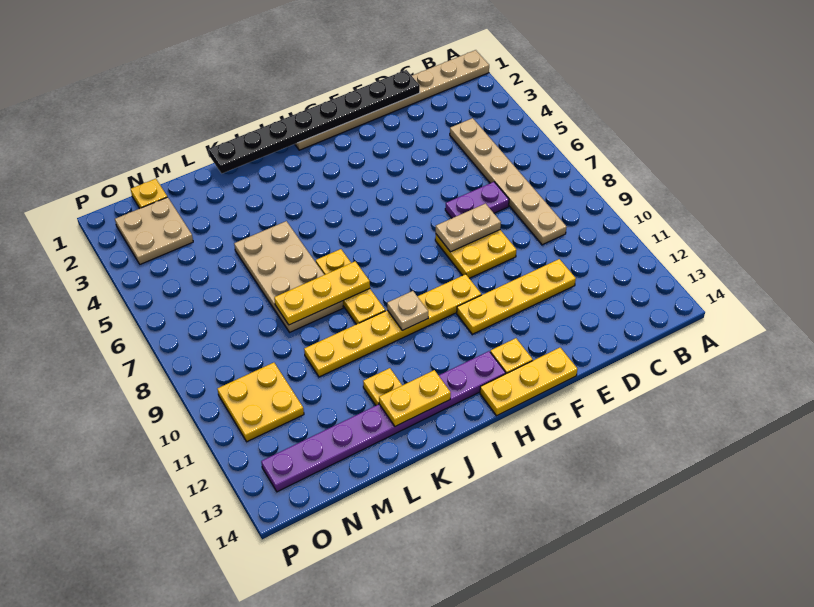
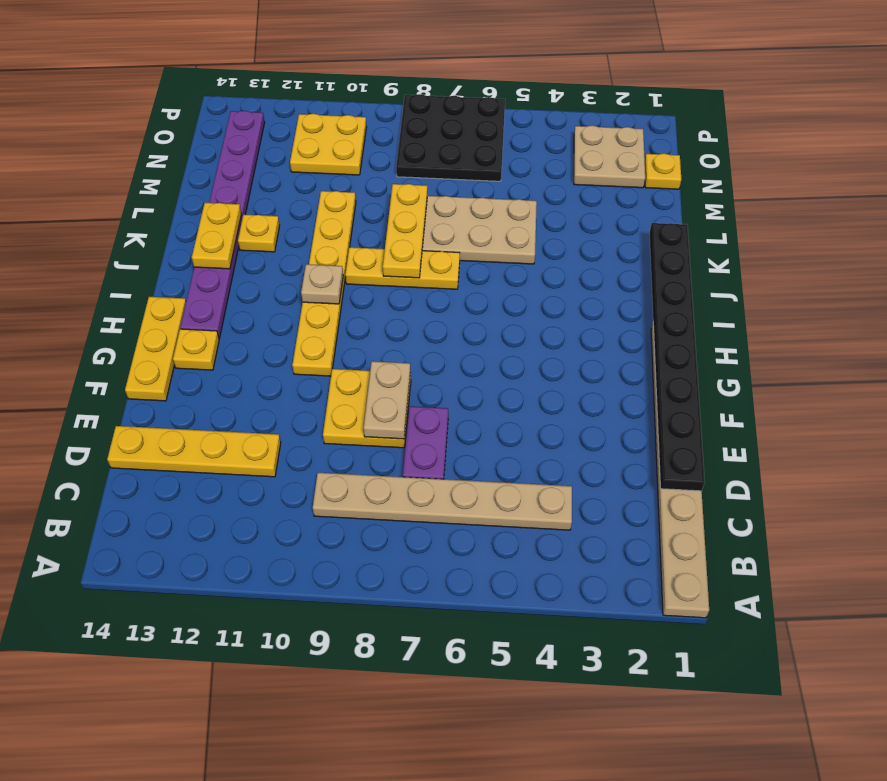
yellow plate D11:G11 level 1 -> yellow plate D11:D14 level 1
none -> black plate N6:P8 level 1

